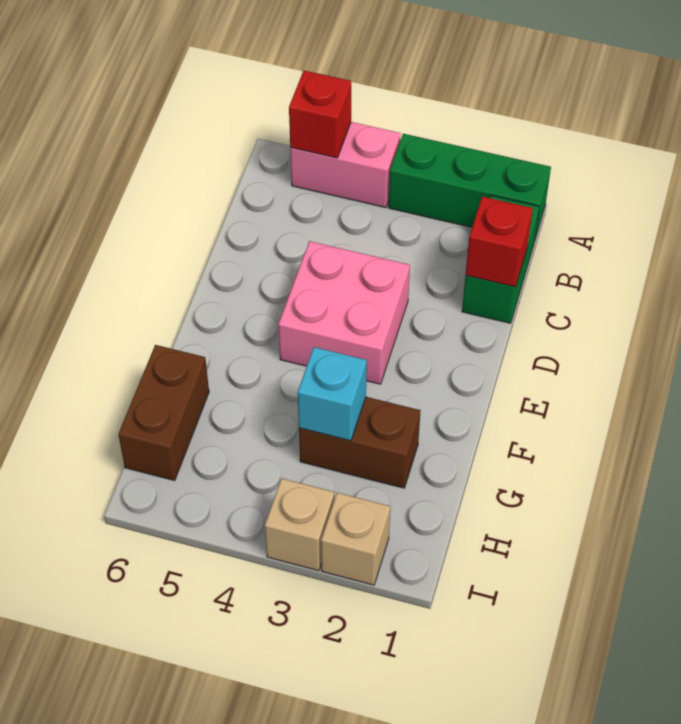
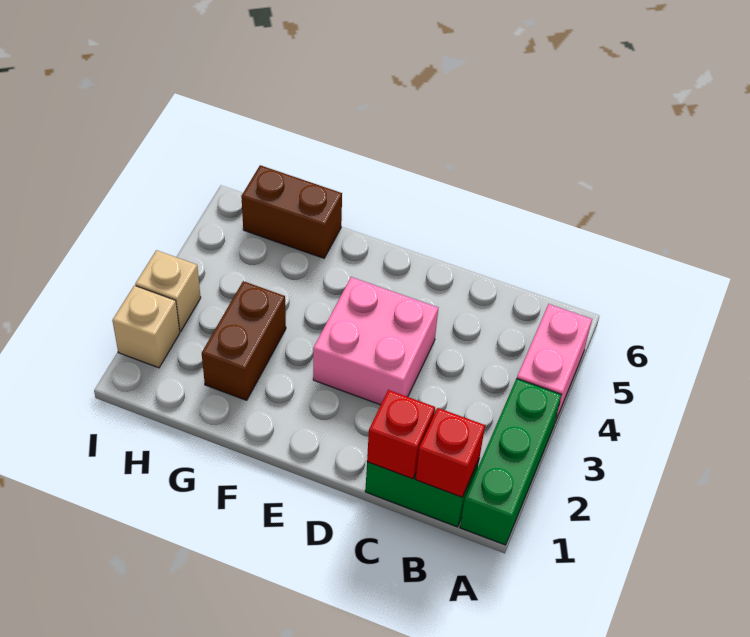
red brick A5 level 2 -> red brick B1 level 2
cyan brick G3 level 2 -> none

